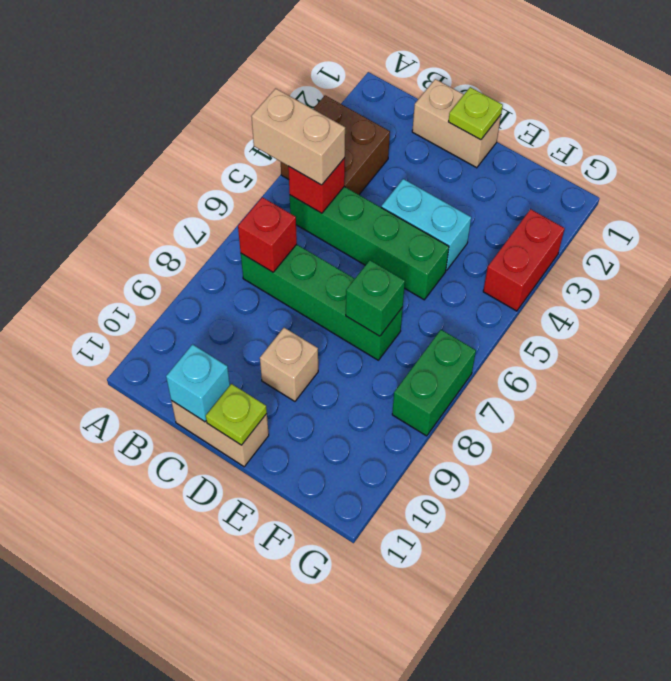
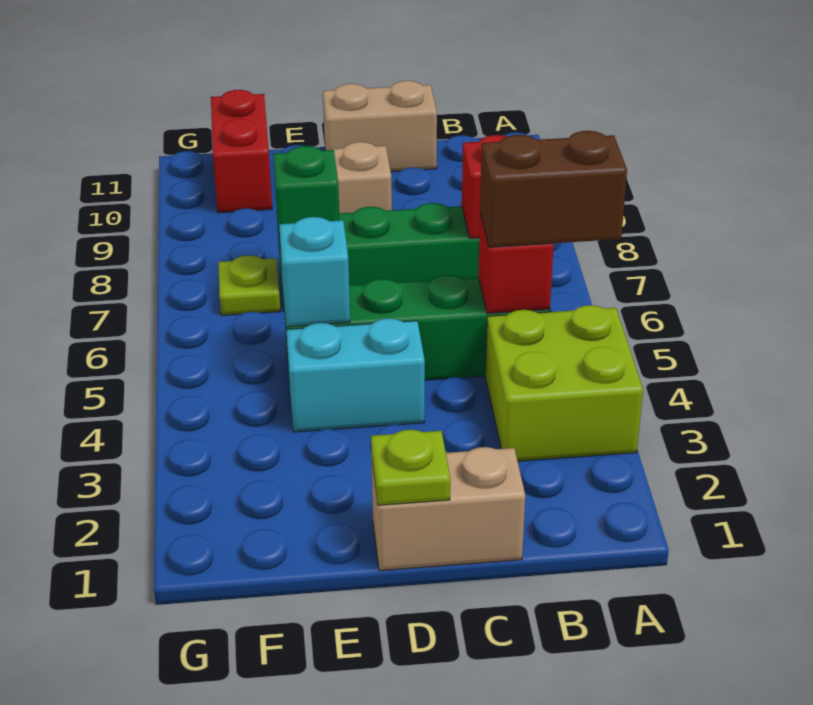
brown brick A3:B4 level 1 -> lime brick A3:B4 level 1
tan brick A5:B5 level 3 -> brown brick A5:B5 level 3
cyan brick C11 level 2 -> cyan brick E5 level 2
lime plate D11 level 2 -> lime plate F7 level 1
red brick G3:G4 level 1 -> red brick F10:F11 level 1
green brick G7:G8 level 1 -> none

